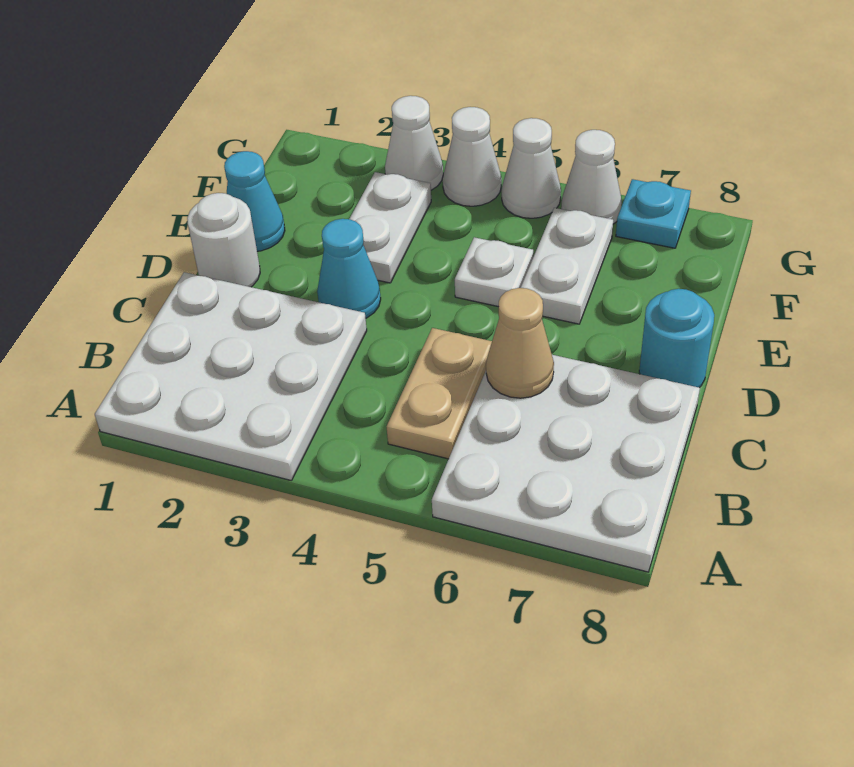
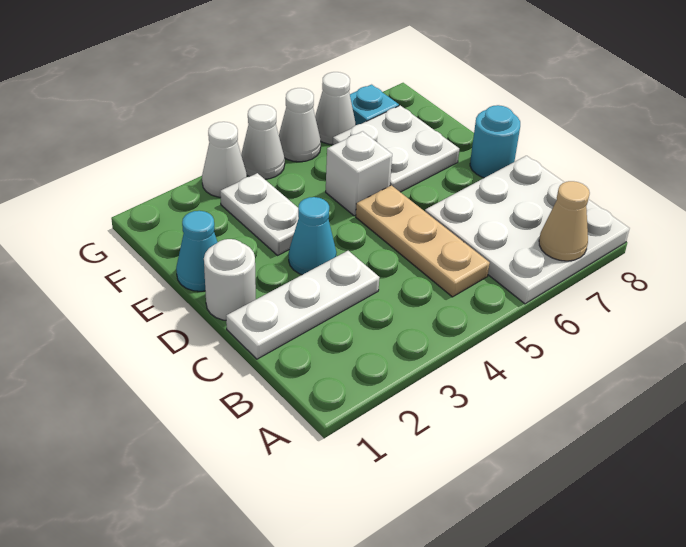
white plate A1:C3 level 1 -> white plate C1:C3 level 1
tan plate B5:C5 level 1 -> tan plate B5:D5 level 1
tan cone C6 level 2 -> tan cone A7 level 2
white plate E5 level 1 -> white brick E5 level 1
white plate E6:F6 level 1 -> white plate E6:F7 level 1

